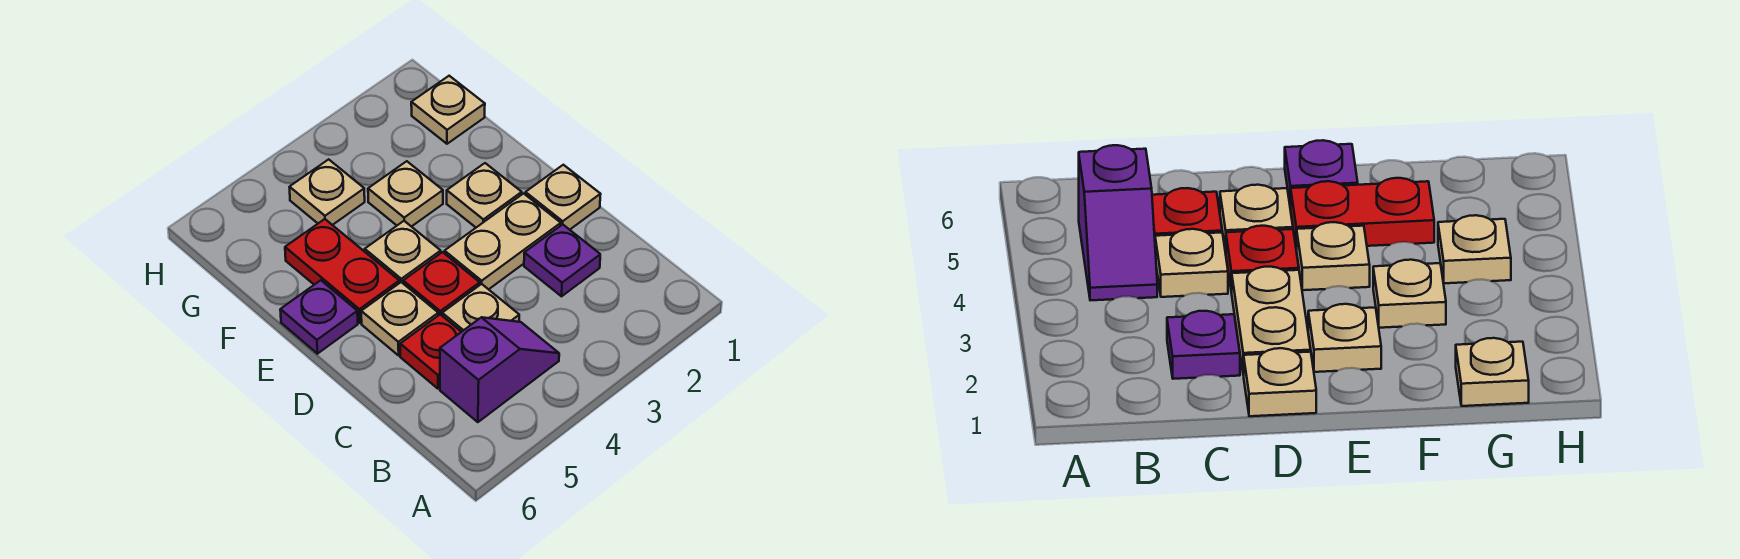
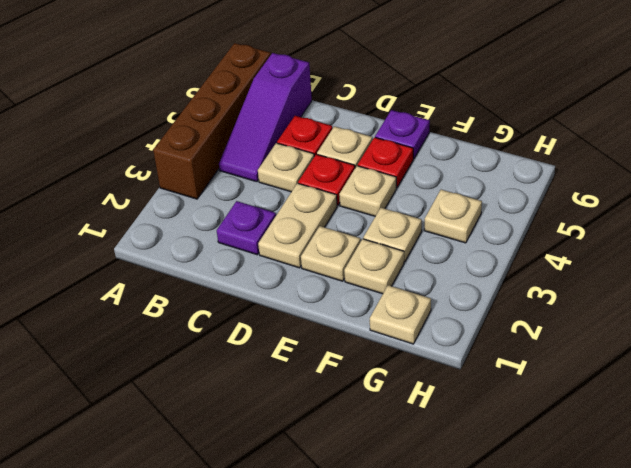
none -> brown brick A3:A6 level 1
purple slope B4:B5 level 1 top 5 -> purple slope B4:B6 level 1 top 6
tan plate D1 level 1 -> tan plate F2 level 1
red plate E5:F5 level 1 -> red plate E5 level 1

